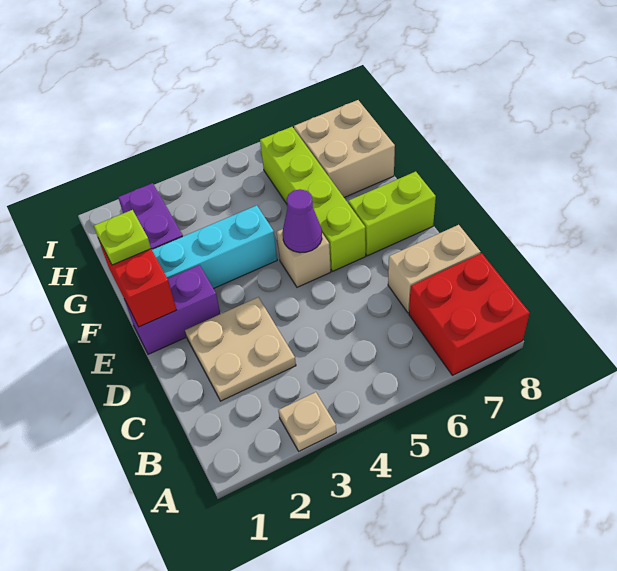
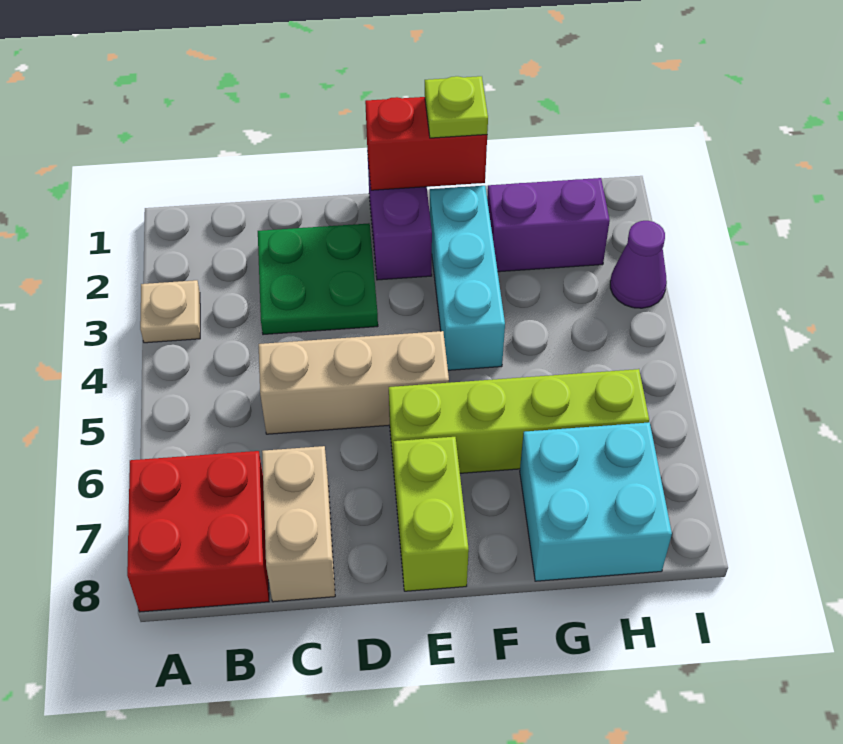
tan plate C2:D3 level 1 -> green plate C2:D3 level 1
tan brick E5 level 1 -> tan brick C5:E5 level 1
purple cone E5 level 2 -> purple cone I3 level 1
tan brick G7:H8 level 1 -> cyan brick G7:H8 level 1

